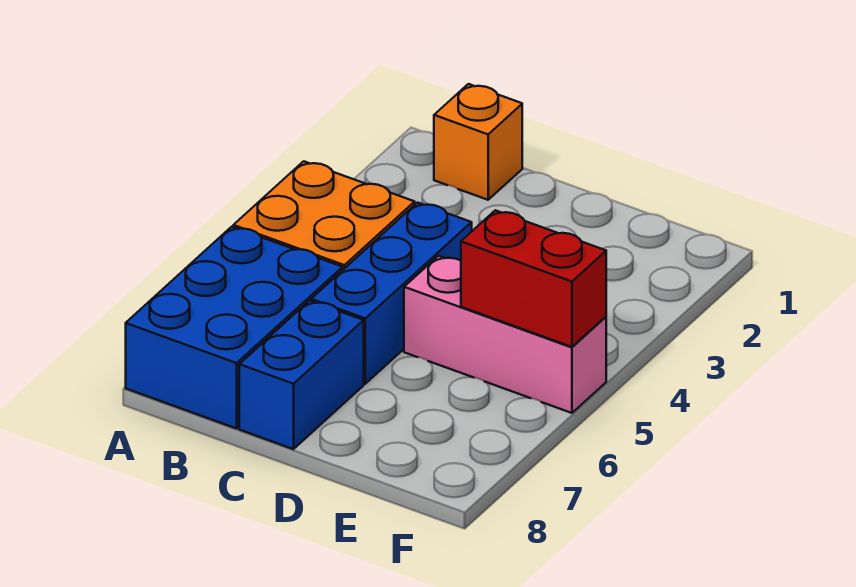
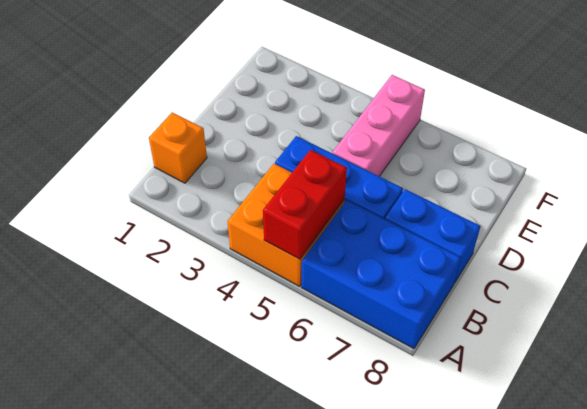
red brick E5:F5 level 2 -> red brick A5:B5 level 2

